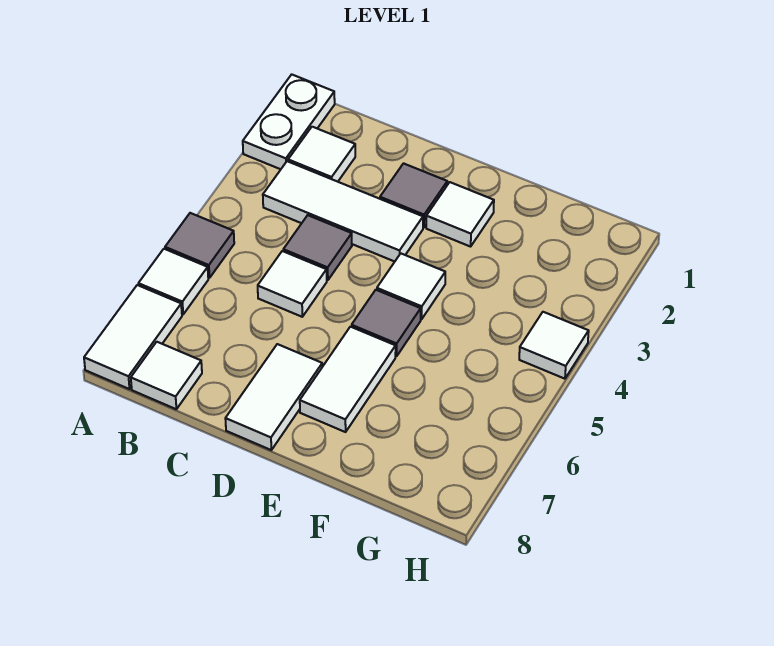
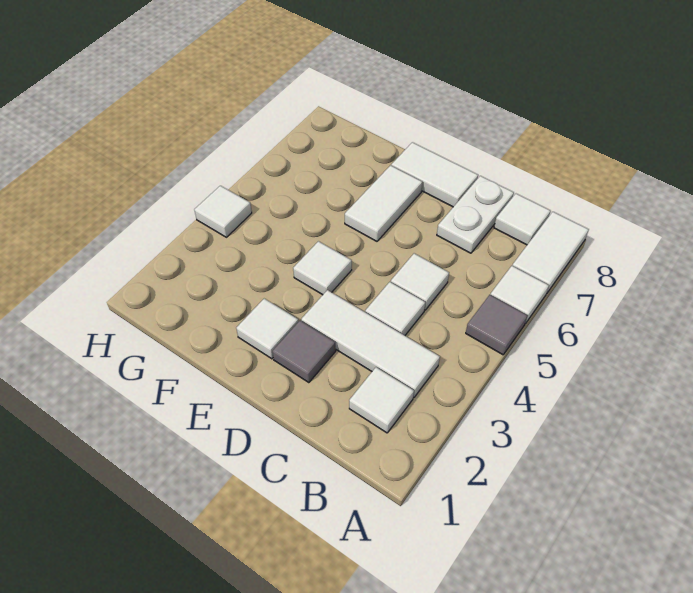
white plate A1:A2 level 1 -> white plate C7:C8 level 1
grey tile C4 level 1 -> white tile C4 level 1
white tile D7:D8 level 1 -> white tile D8:E8 level 1
grey tile E5 level 1 -> none

